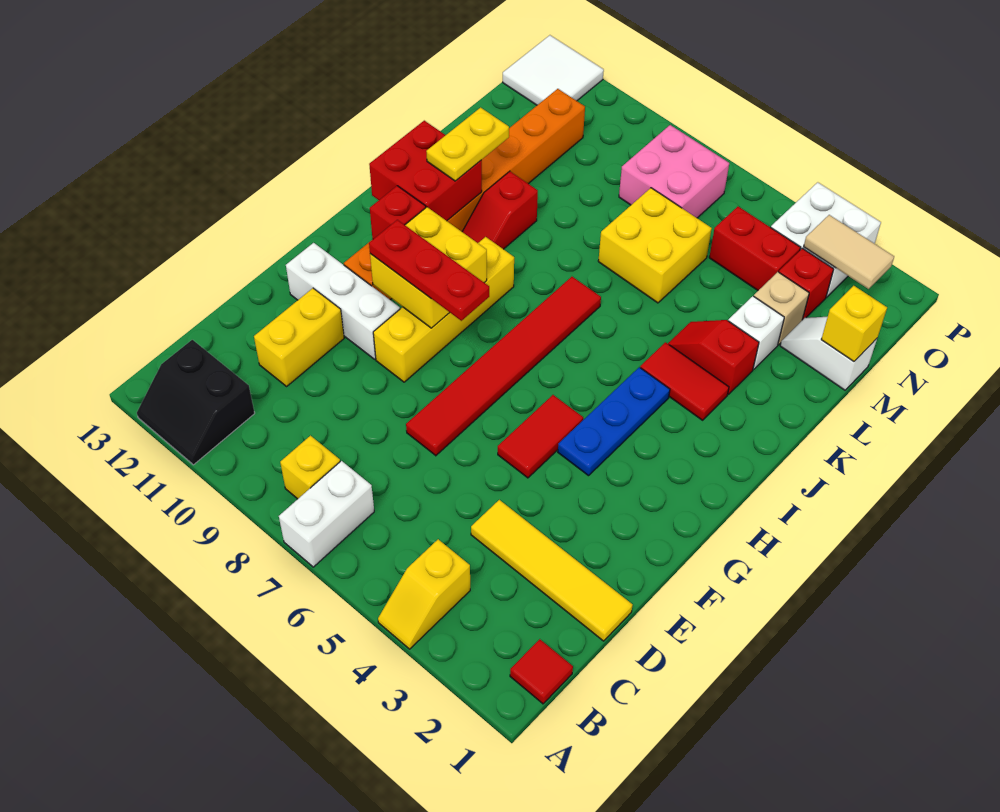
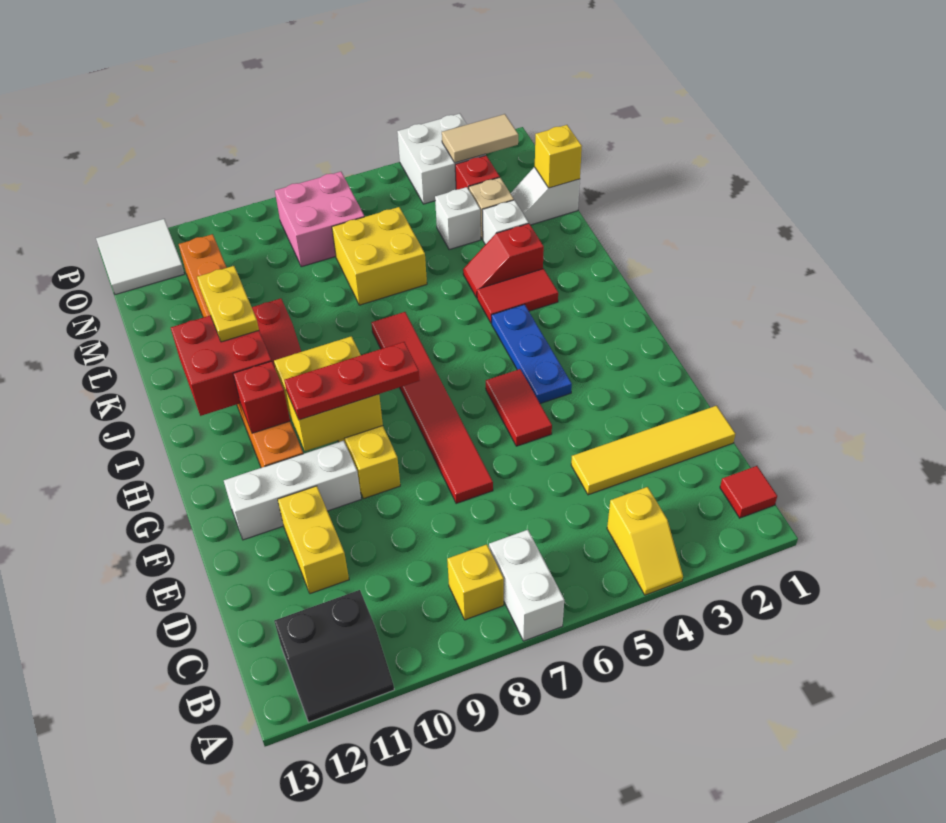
none -> white brick M4 level 1
red brick N4:N5 level 1 -> none

